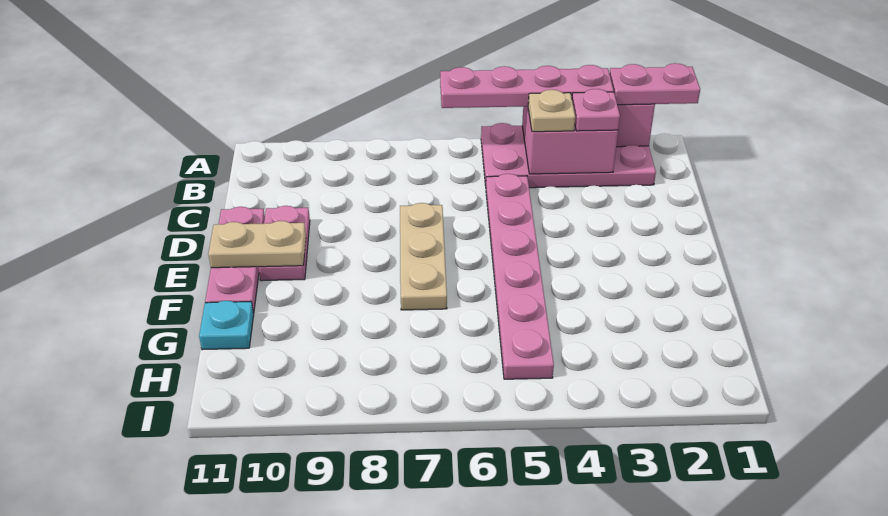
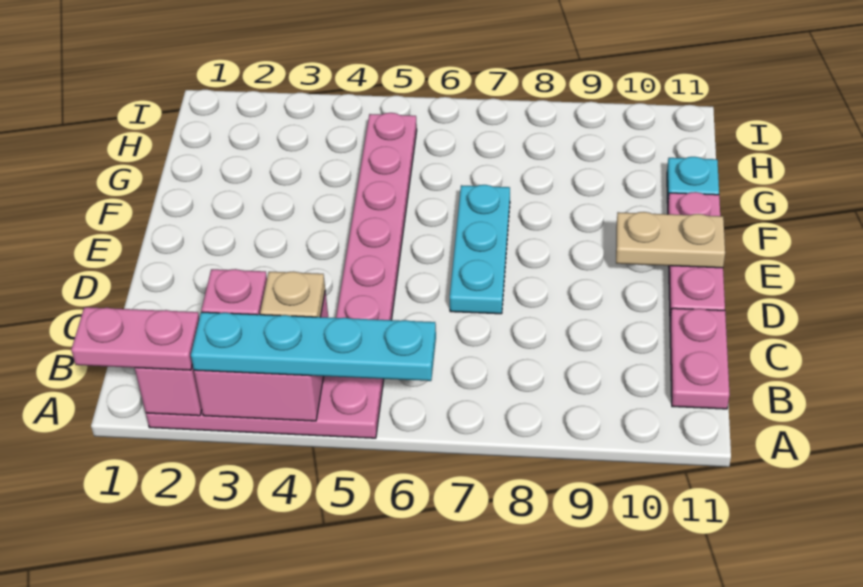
pink plate A3:A6 level 3 -> cyan plate A3:A6 level 3
tan plate D7:F7 level 1 -> cyan plate D7:F7 level 1
pink plate D10:E10 level 1 -> pink plate B11:C11 level 1

